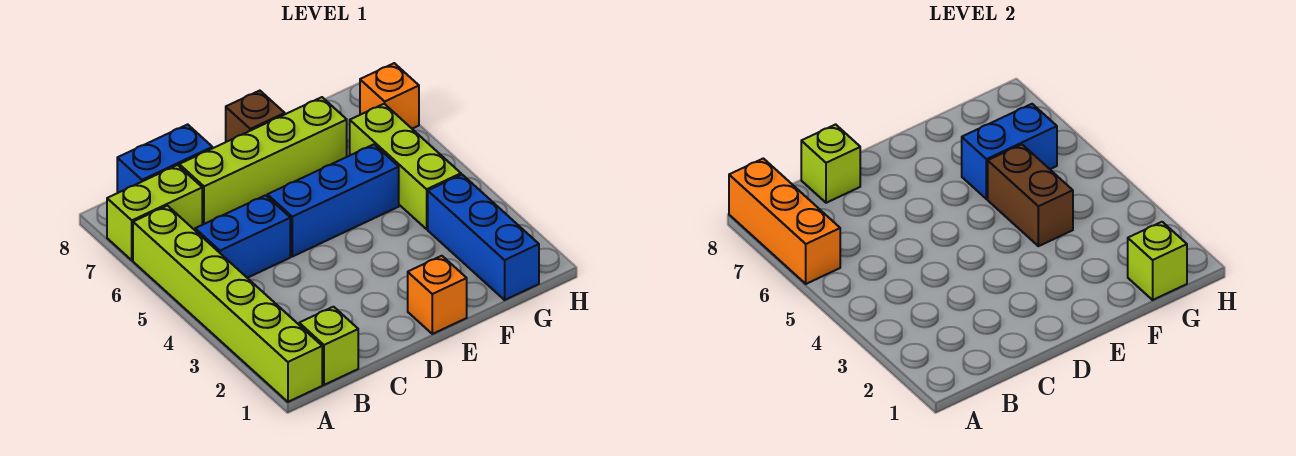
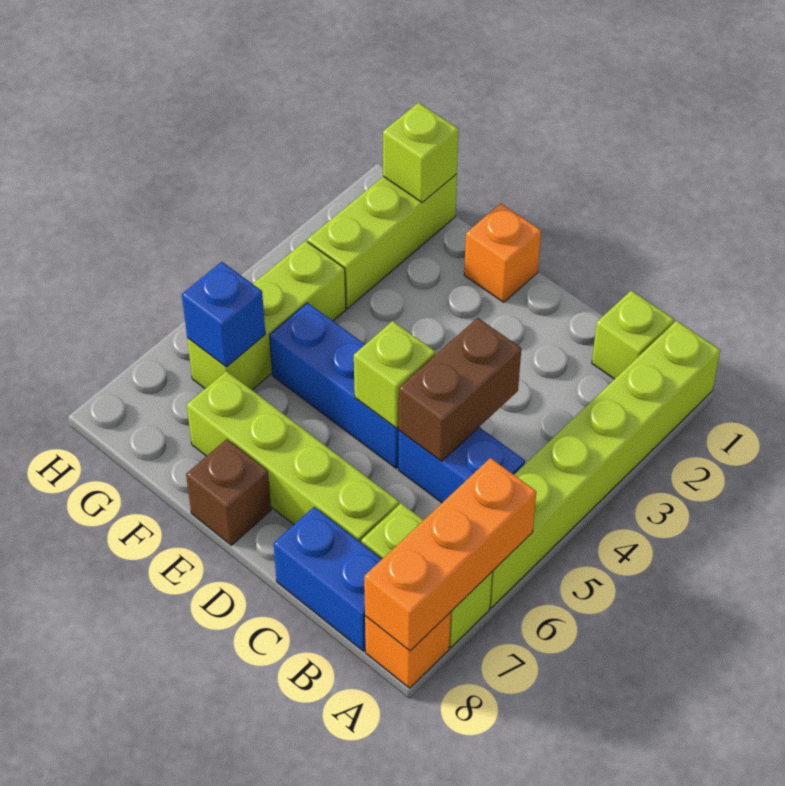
lime brick C8 level 2 -> lime brick D5 level 2
brown brick F4:F5 level 2 -> brown brick C4:C5 level 2
blue brick F6:G6 level 2 -> blue brick G6 level 2
blue brick G1:G3 level 1 -> lime brick G1:G3 level 1
orange brick H7 level 1 -> orange brick A8 level 1

